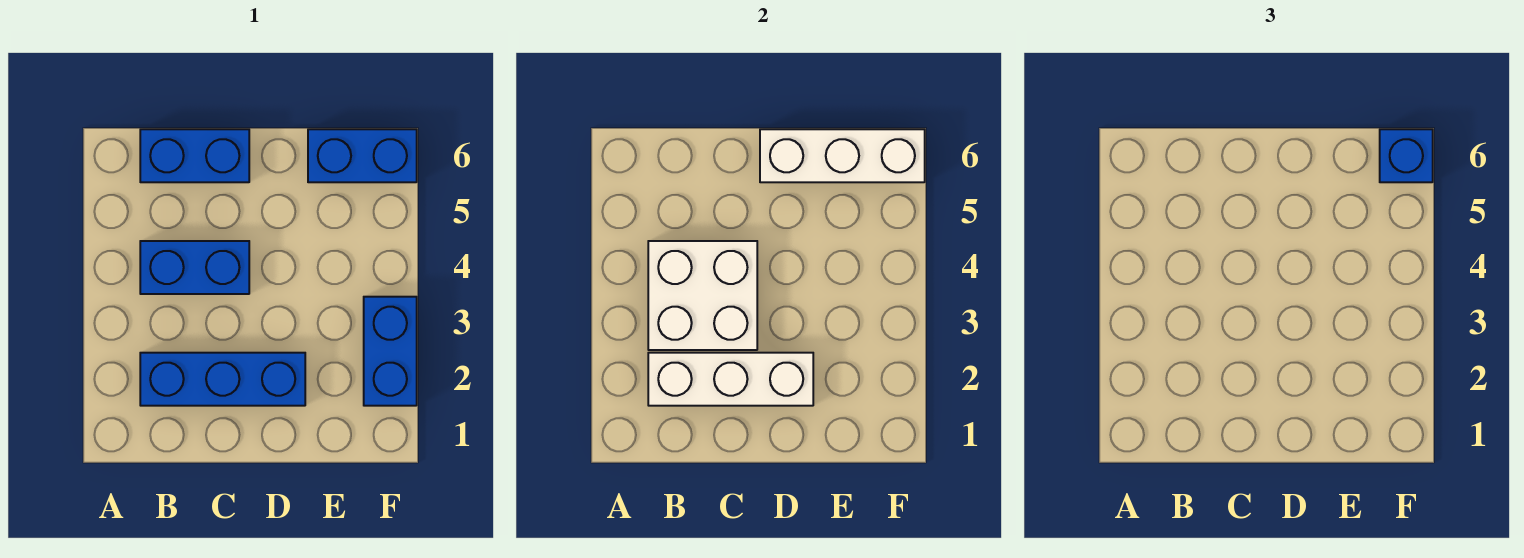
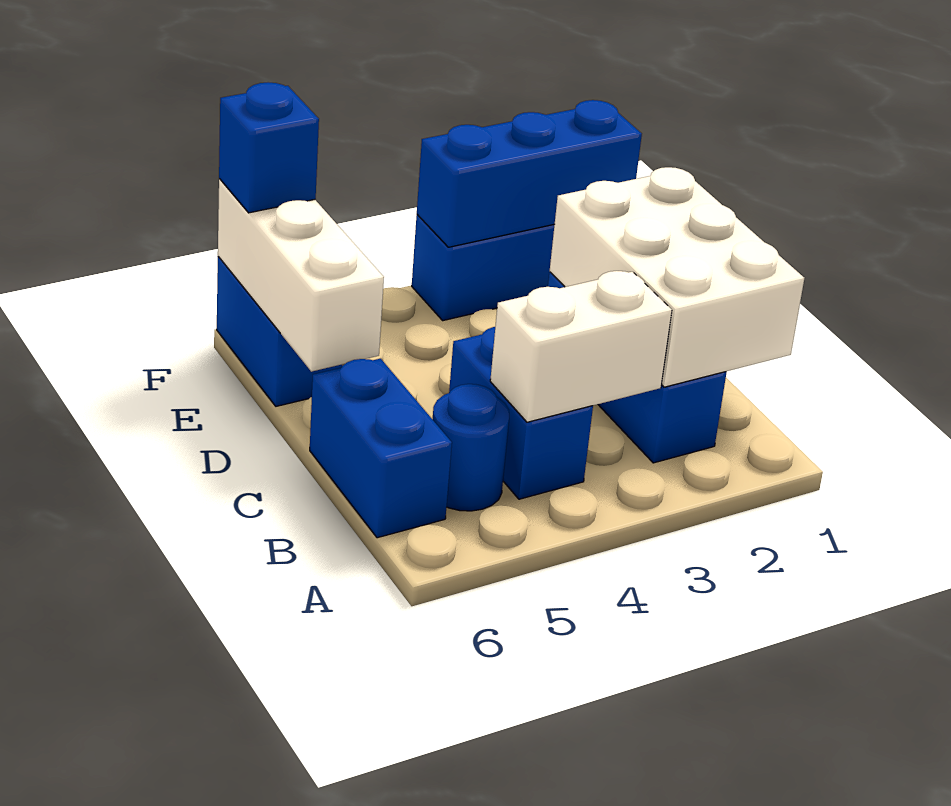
white brick B2:D2 level 2 -> white brick B1:D2 level 2
white brick B3:C4 level 2 -> white brick B3:B4 level 2
none -> blue round brick B5 level 1
none -> blue brick F1:F3 level 2

